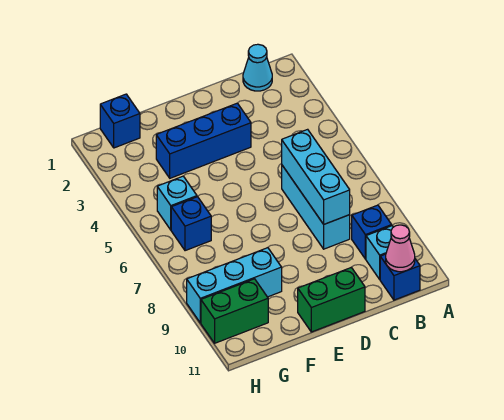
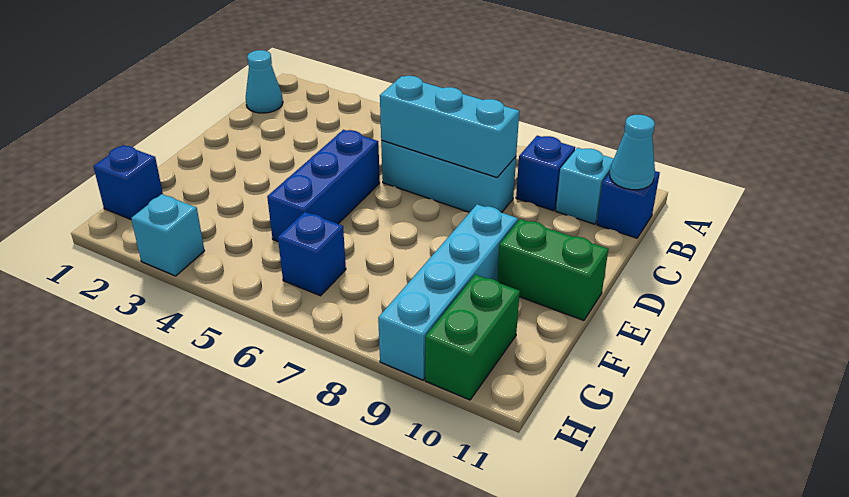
pink cone B11 level 2 -> cyan cone B11 level 2
blue brick D3:F3 level 1 -> blue brick D5:F5 level 1
green brick D11:E11 level 1 -> green brick E10:E11 level 1
cyan brick F9:H9 level 1 -> cyan brick E9:H9 level 1
cyan brick G5 level 1 -> cyan brick H3 level 1

